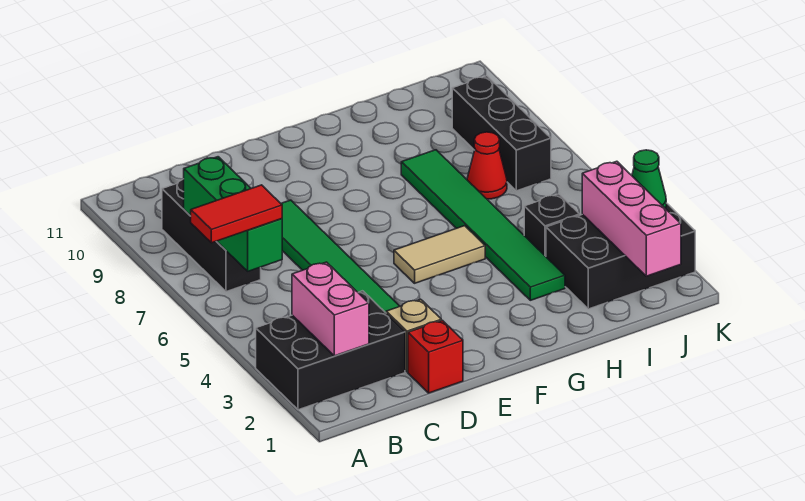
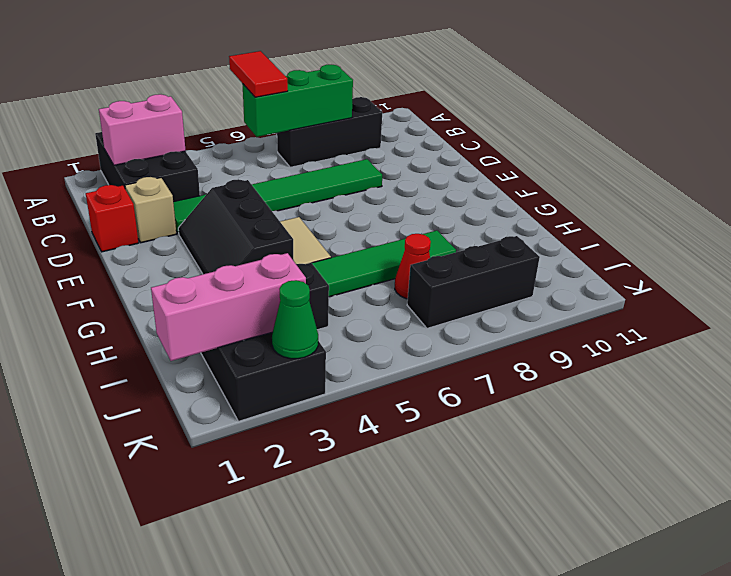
none -> black slope E3:G4 level 1 top 4

